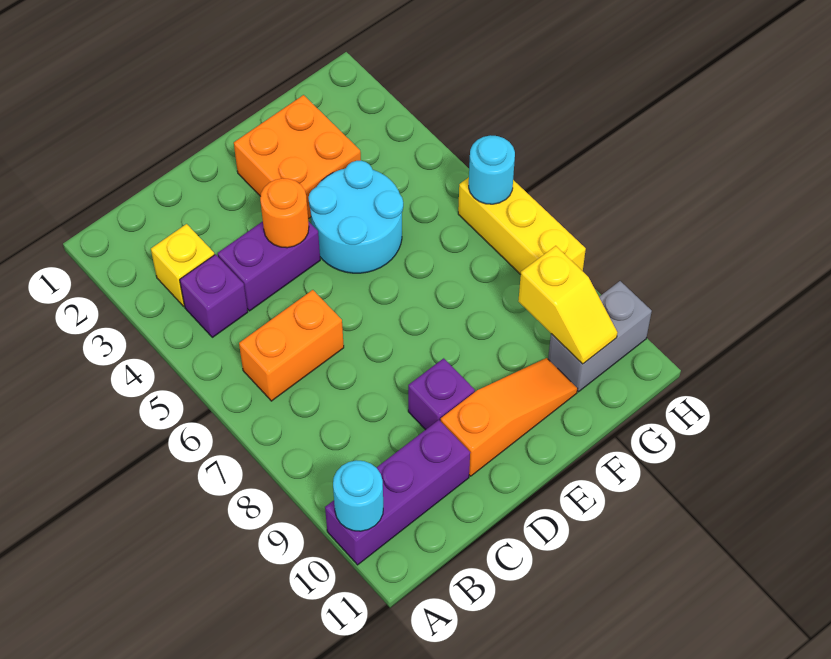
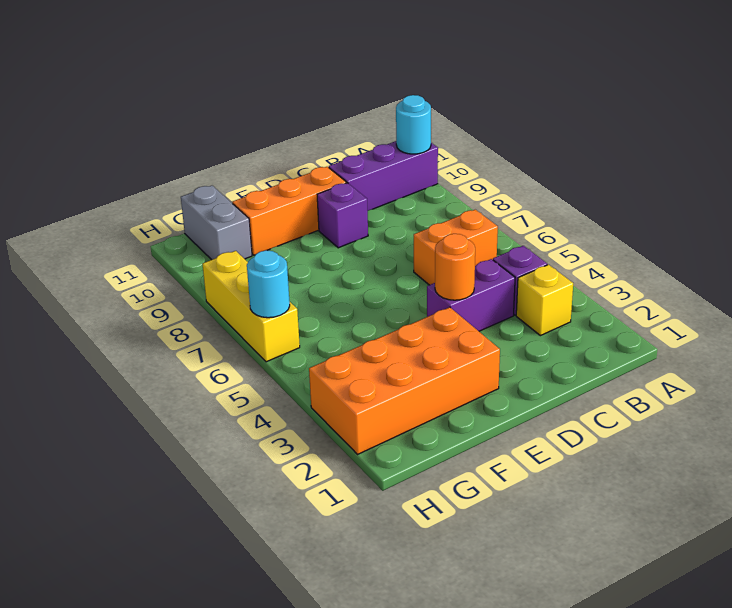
orange slope D10:F10 level 1 top D -> orange brick D10:F10 level 1
orange brick E2:F3 level 1 -> orange brick E2:H3 level 1
cyan round brick E4:F5 level 1 -> none
yellow slope G9:G10 level 2 top 9 -> none
grey brick G10:H10 level 1 -> grey brick G10:G11 level 1

